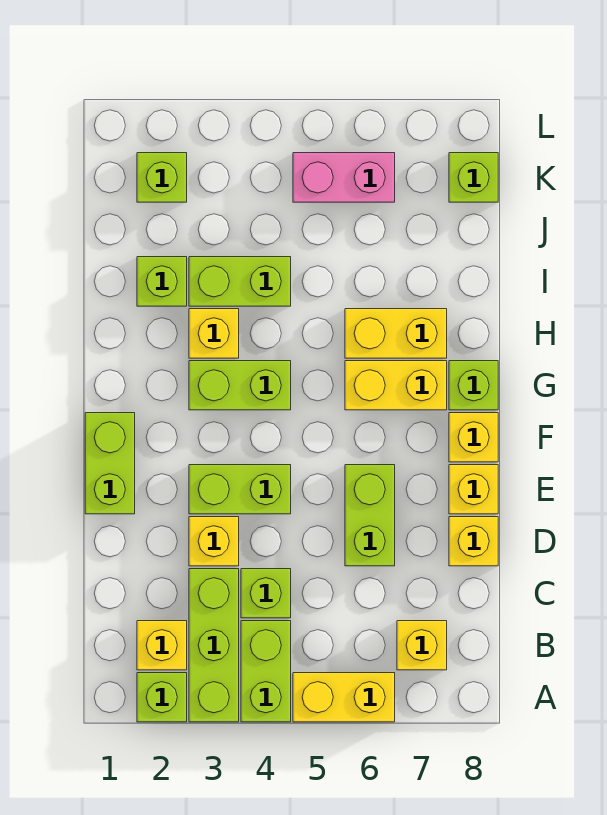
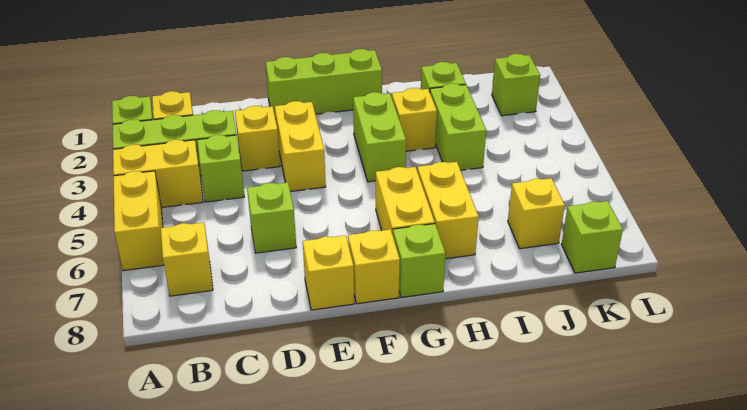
lime brick A4:B4 level 1 -> yellow brick A4:B4 level 1
lime brick D6:E6 level 1 -> lime brick D6 level 1
yellow brick D8 level 1 -> yellow brick J7 level 1
lime brick E1:F1 level 1 -> lime brick E1:G1 level 1
lime brick E3:E4 level 1 -> yellow brick E3:E4 level 1
pink brick K5:K6 level 1 -> none

